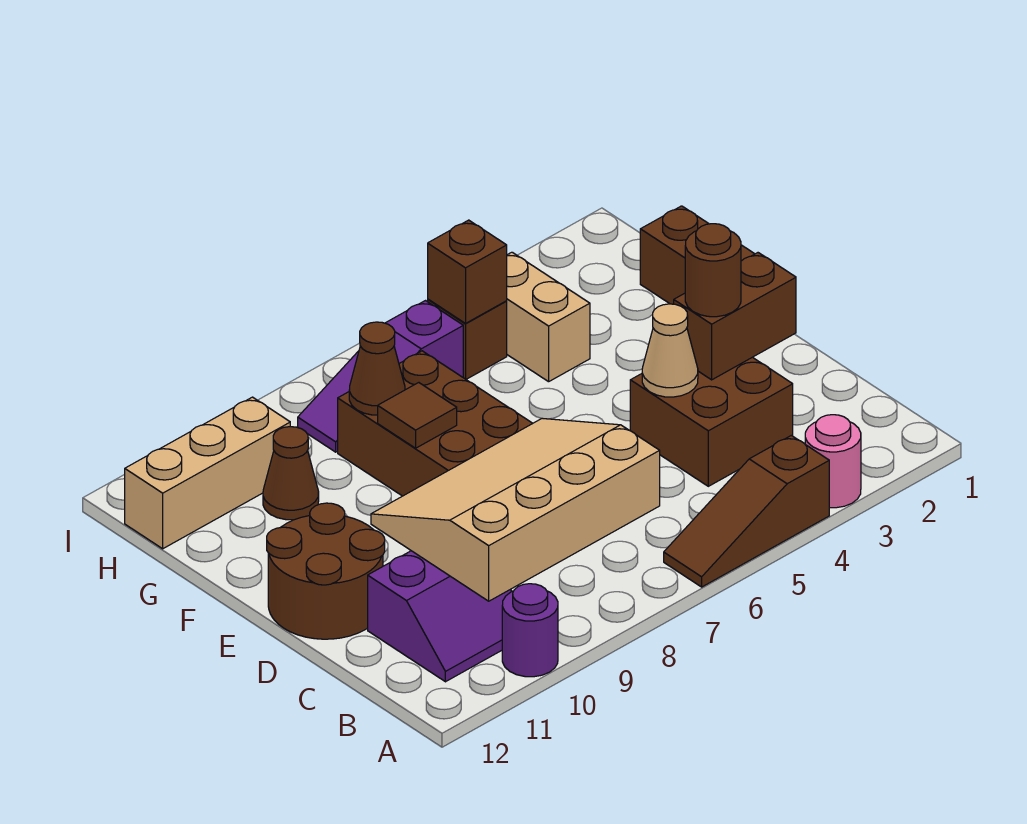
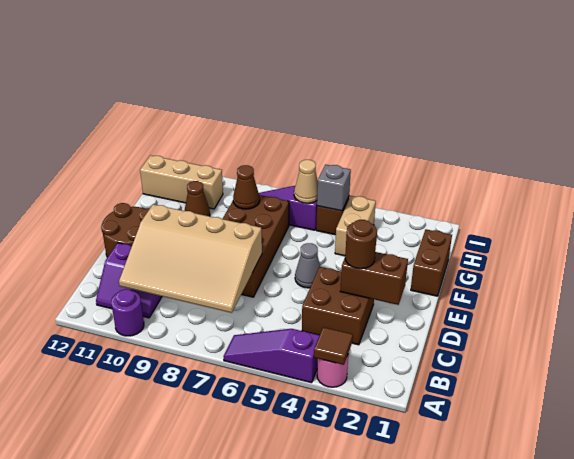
brown slope A4:A6 level 1 top 4 -> purple slope A4:A6 level 1 top 4
tan slope B7:D10 level 2 top B -> tan slope B7:D10 level 2 top D
tan cone D4 level 2 -> tan cone H6 level 2
none -> grey cone E5 level 1
brown tile F8 level 2 -> brown tile A3 level 2
brown brick H5 level 2 -> grey brick H5 level 2

